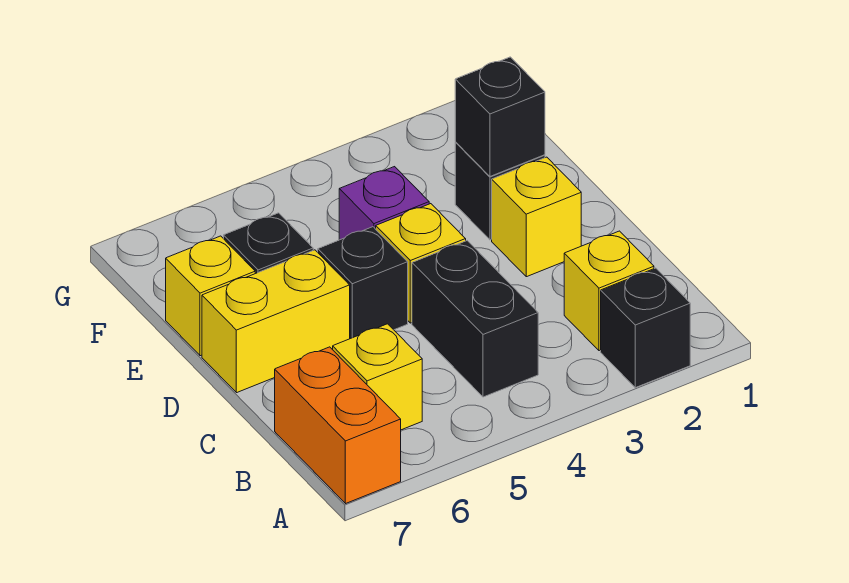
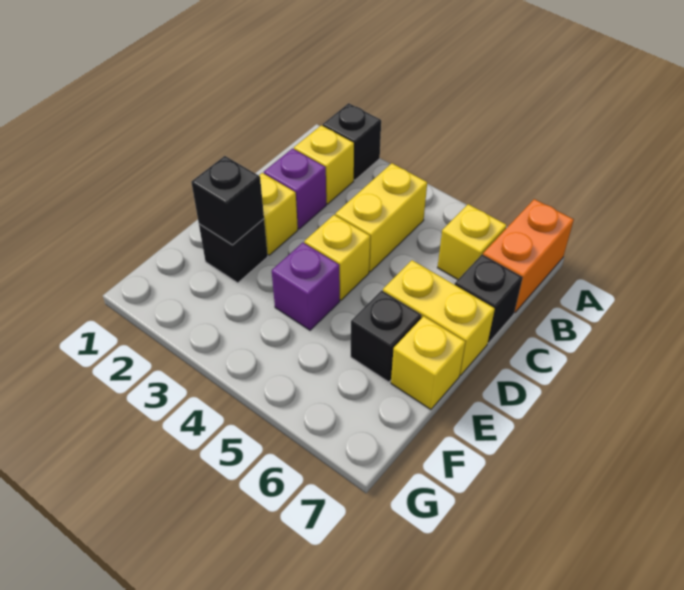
black brick B4:C4 level 1 -> yellow brick B4:C4 level 1
none -> purple brick C2 level 1
black brick D5 level 1 -> black brick C7 level 1

